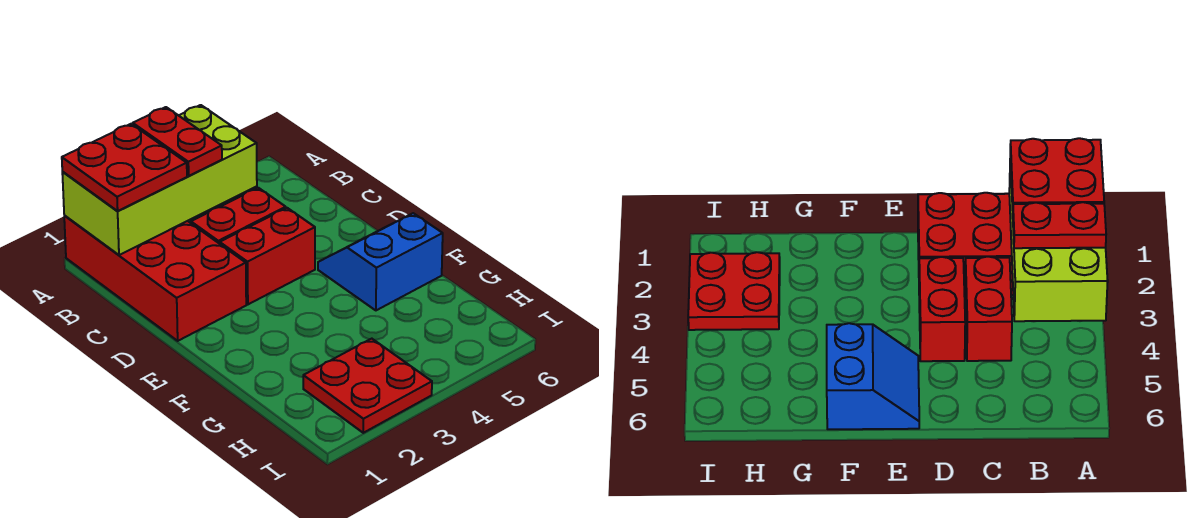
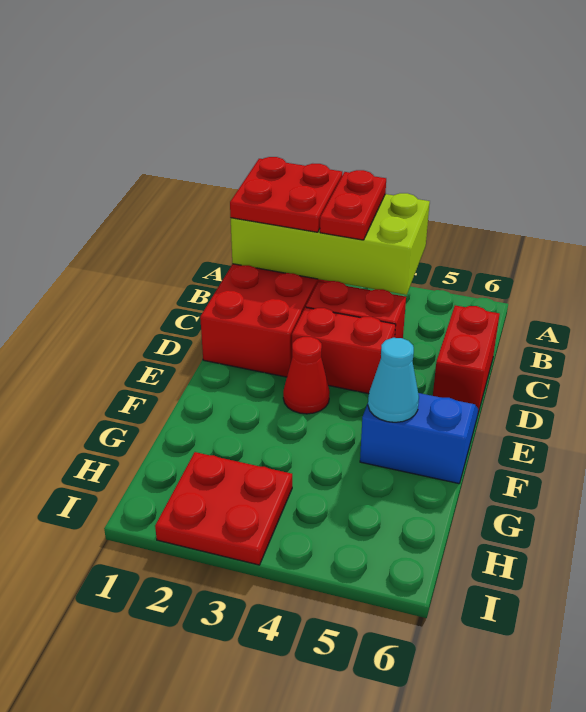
none -> red brick C6:D6 level 1
none -> red cone E3 level 1
none -> cyan cone F5 level 2

